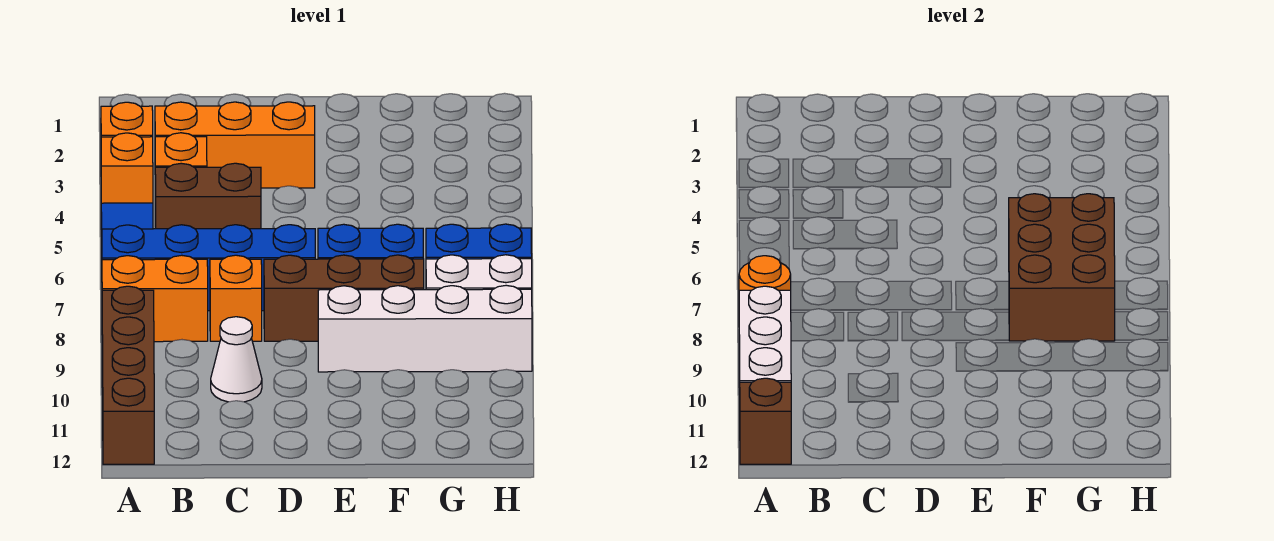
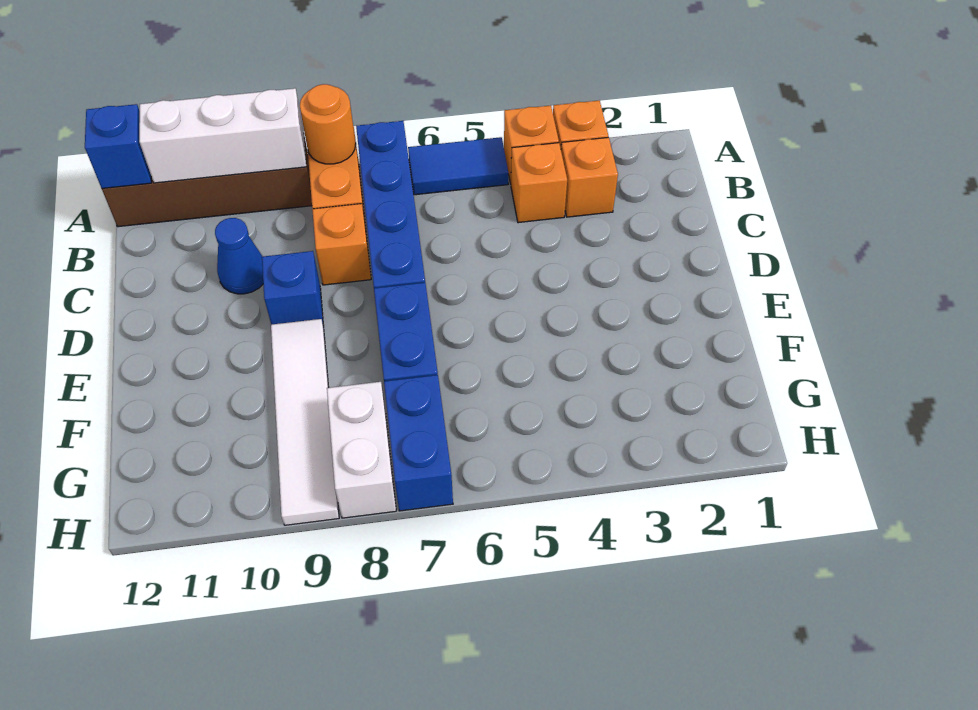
brown brick A12 level 2 -> blue brick A12 level 2
orange brick B3:D3 level 1 -> orange brick B3 level 1
brown brick B5:C5 level 1 -> none
white cone C10 level 1 -> blue cone C10 level 1
brown brick D8:F8 level 1 -> none
none -> blue brick D9 level 1
white brick E9:H9 level 1 -> white tile E9:H9 level 1
brown brick F6:G8 level 2 -> none

